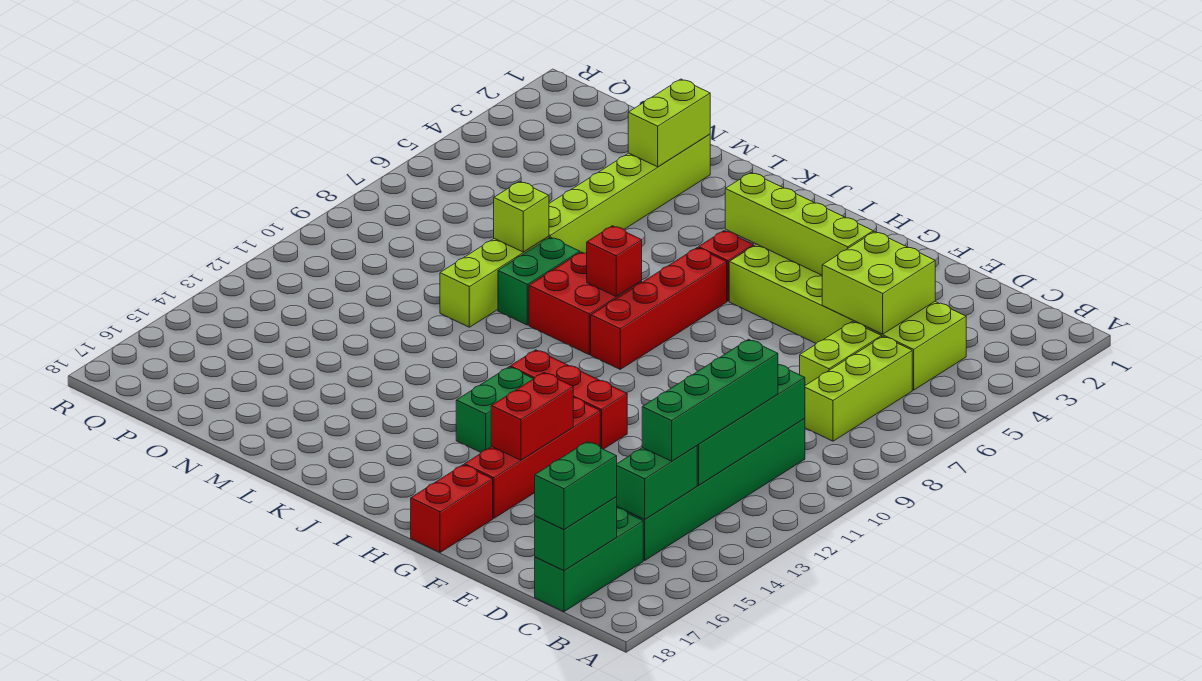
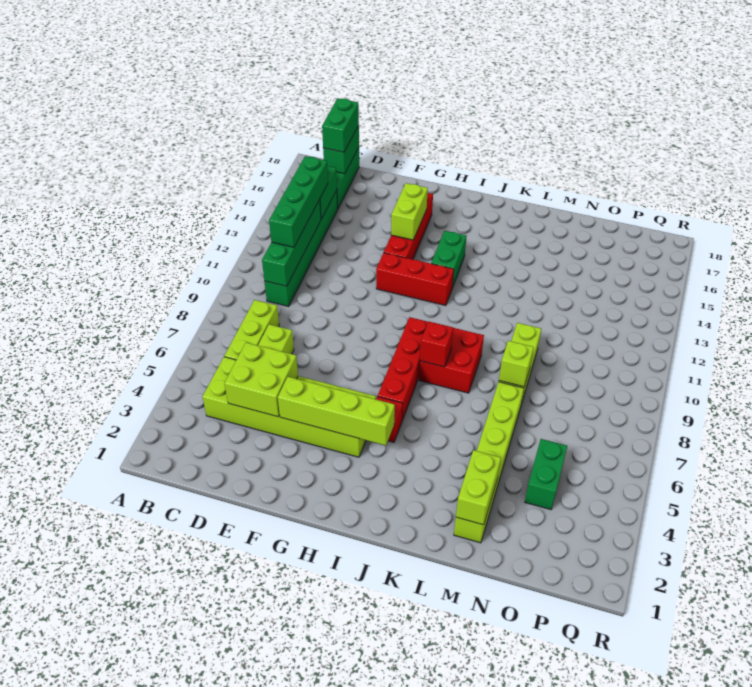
red brick G14:G15 level 2 -> lime brick G14:G15 level 2
red brick G17:G18 level 1 -> none
green brick L8:L9 level 1 -> green brick O4:O5 level 1

